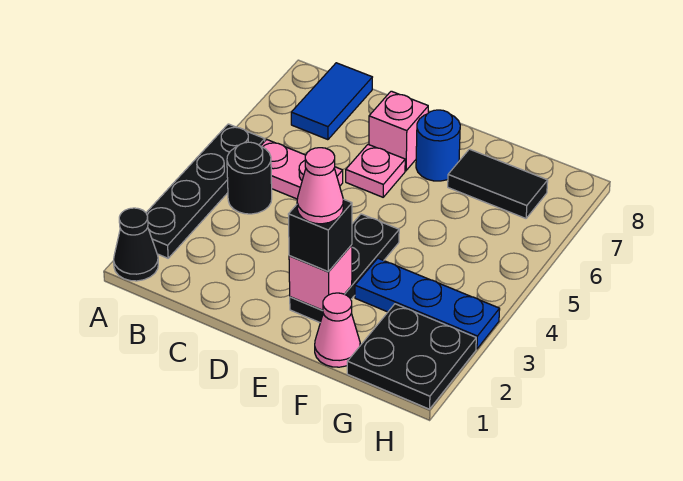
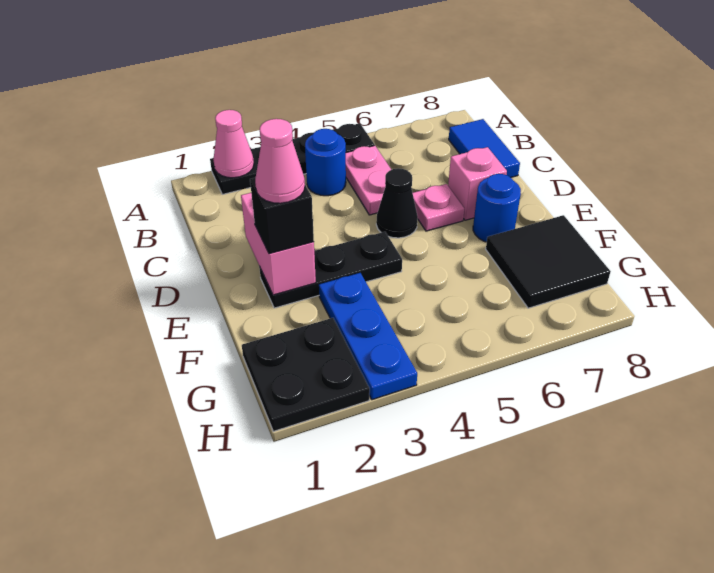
black cone A1 level 1 -> black cone D5 level 1
black round brick B4 level 1 -> blue round brick B4 level 1
blue tile B7:B8 level 1 -> blue tile B8:C8 level 1
pink brick E2 level 2 -> pink brick D2:E2 level 2
pink cone F1 level 1 -> pink cone A2 level 2
black tile F7:G7 level 1 -> black tile F7:G8 level 1

